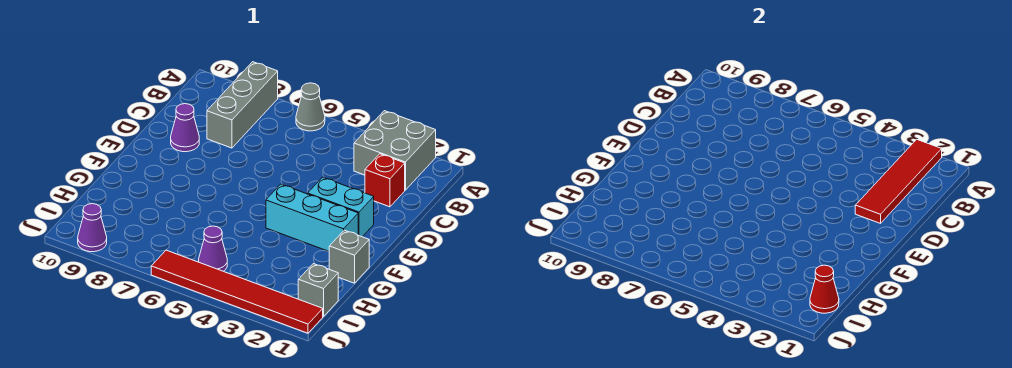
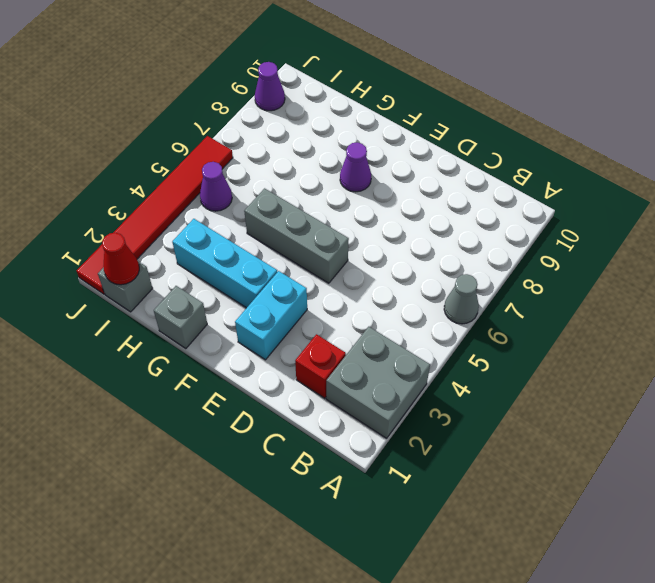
red tile A2:D2 level 2 -> none
grey brick A8:C8 level 1 -> grey brick E5:G5 level 1
purple cone D9 level 1 -> purple cone F8 level 1
cyan brick F2:F4 level 1 -> cyan brick F3:H3 level 1

